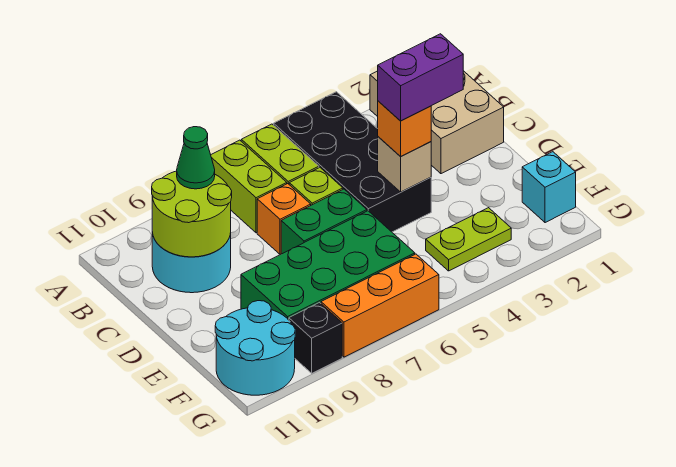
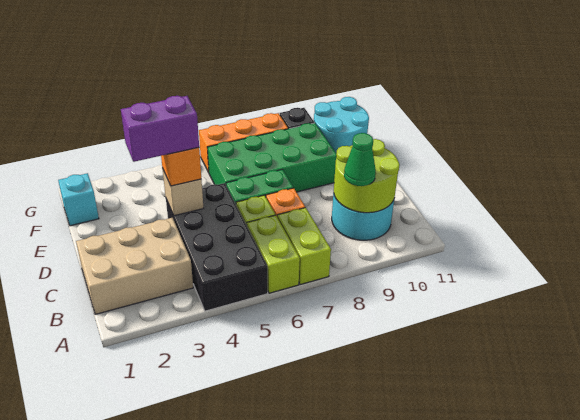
tan brick A1:C2 level 1 -> tan brick B1:C3 level 1
lime plate F3:F4 level 1 -> none

